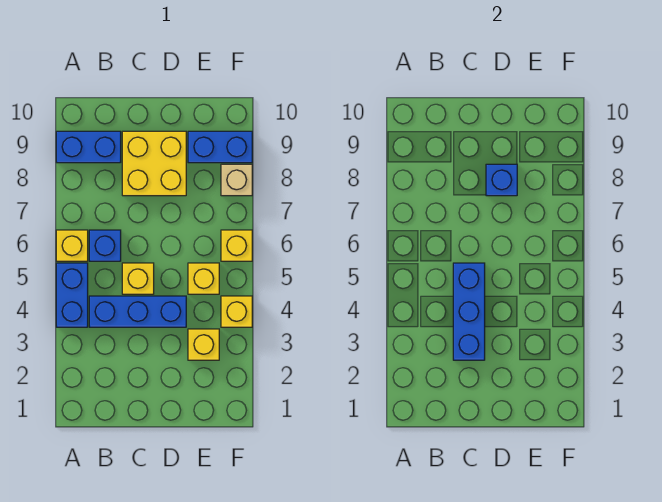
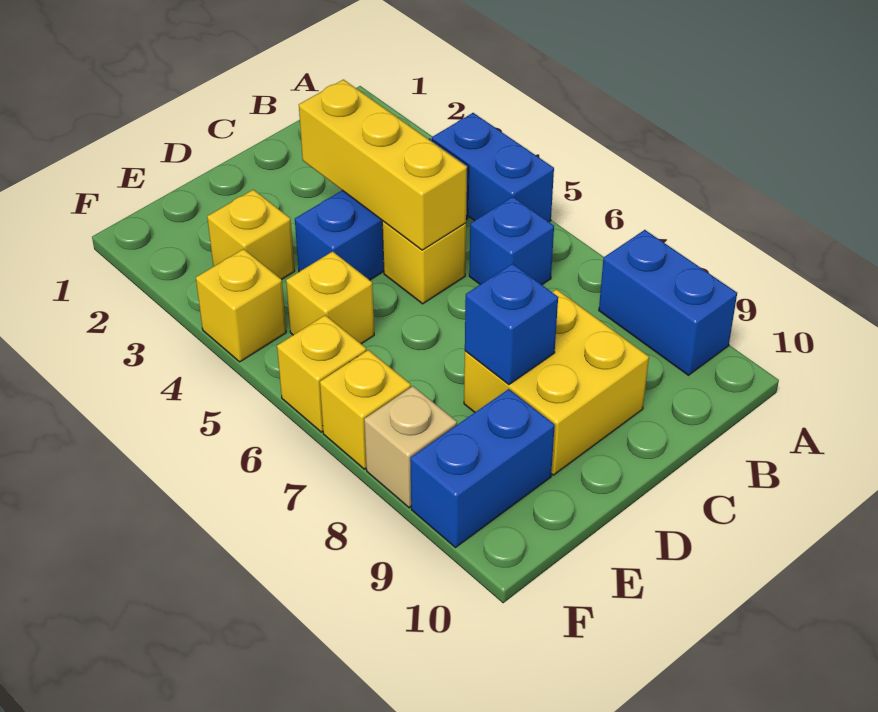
yellow brick A6 level 1 -> yellow brick F7 level 1
blue brick A9:B9 level 1 -> blue brick A8:A9 level 1
blue brick C3:C5 level 2 -> yellow brick C3:C5 level 2

